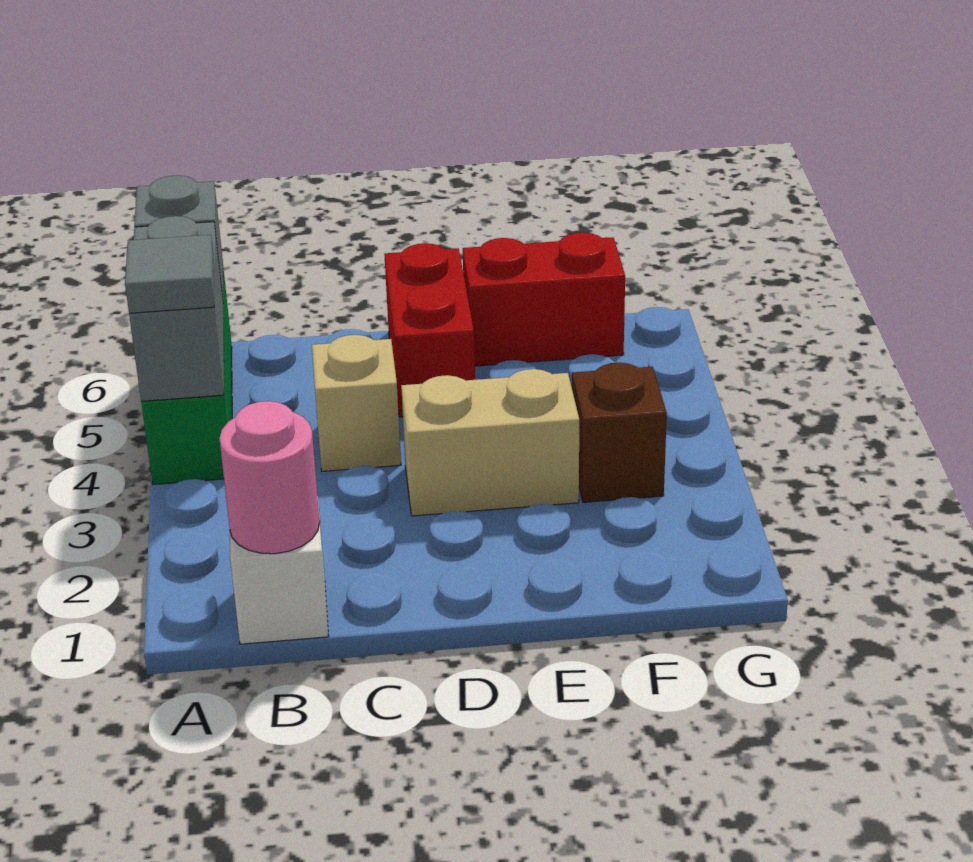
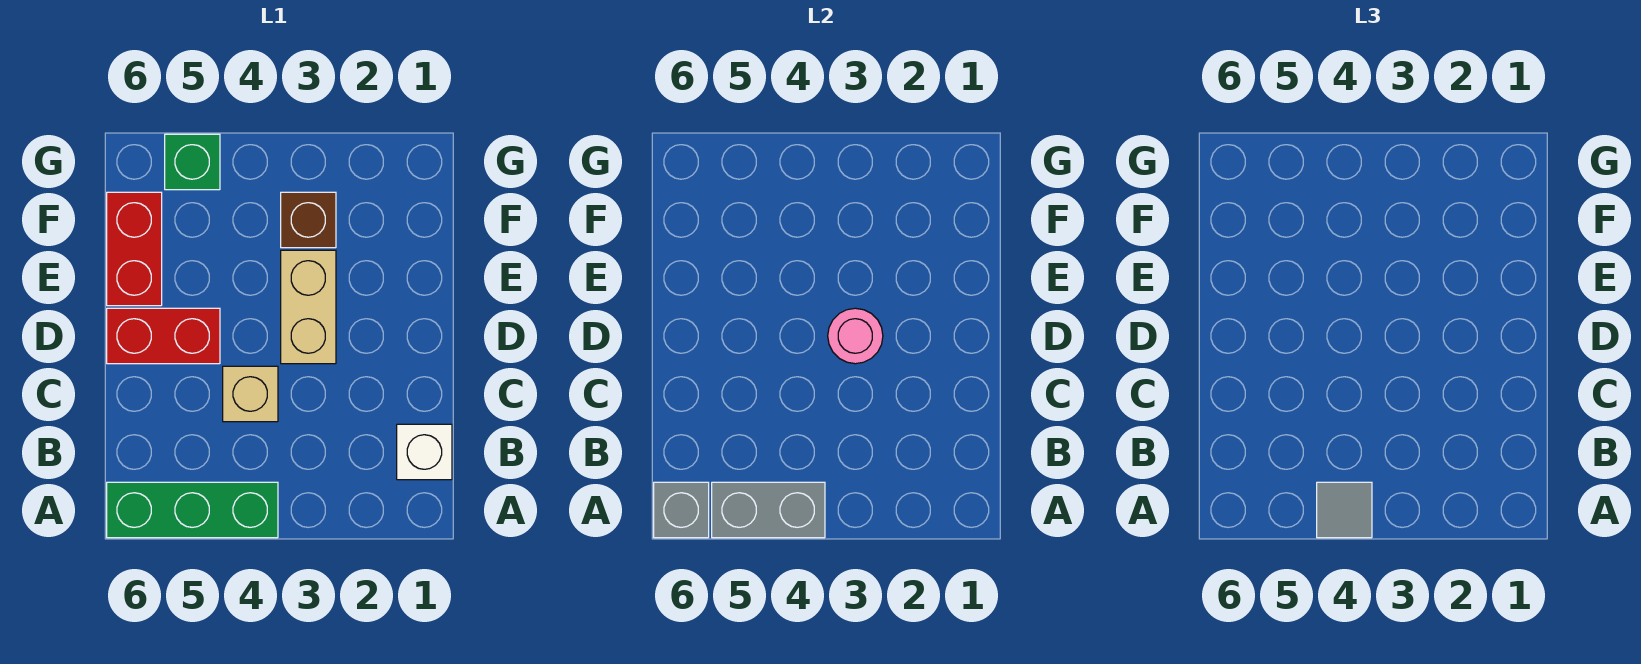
pink round brick B1 level 2 -> pink round brick D3 level 2
none -> green brick G5 level 1

